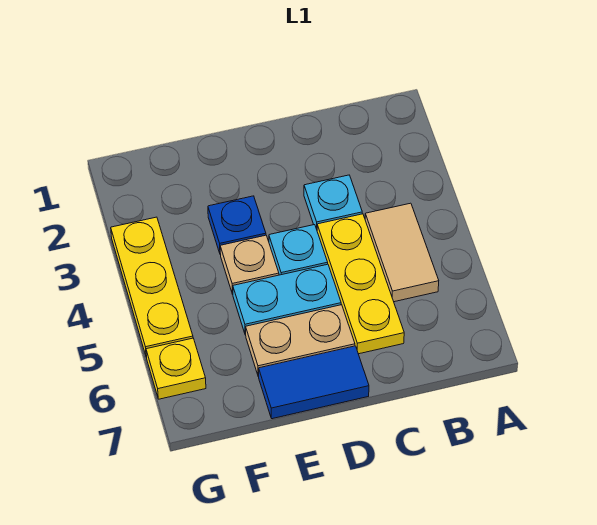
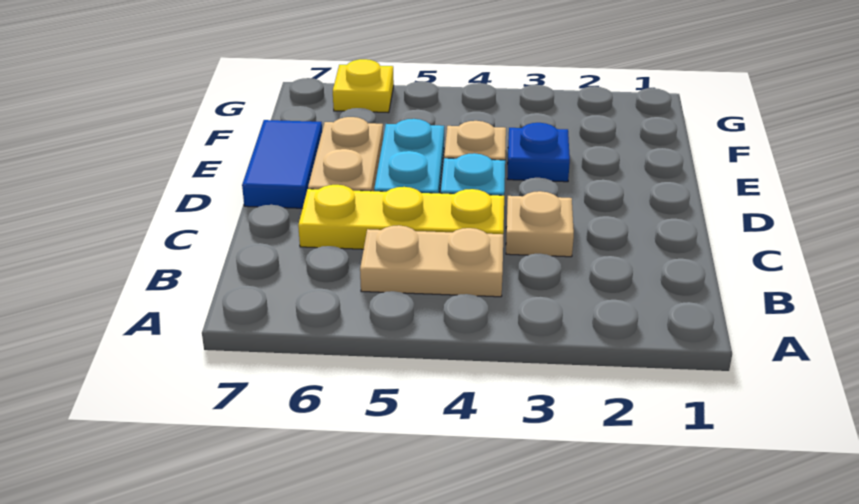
tan tile B4:B5 level 1 -> tan plate B4:B5 level 1
cyan plate C3 level 1 -> tan plate C3 level 1
yellow plate G3:G5 level 1 -> none

